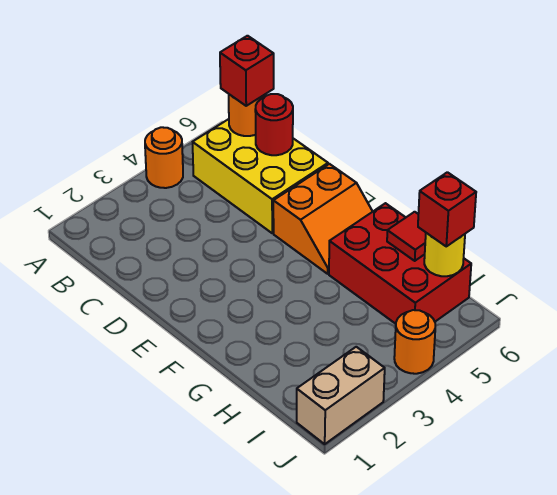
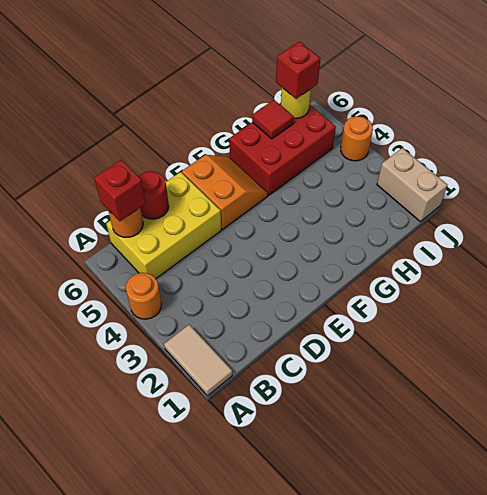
none -> tan tile A1:A2 level 1

